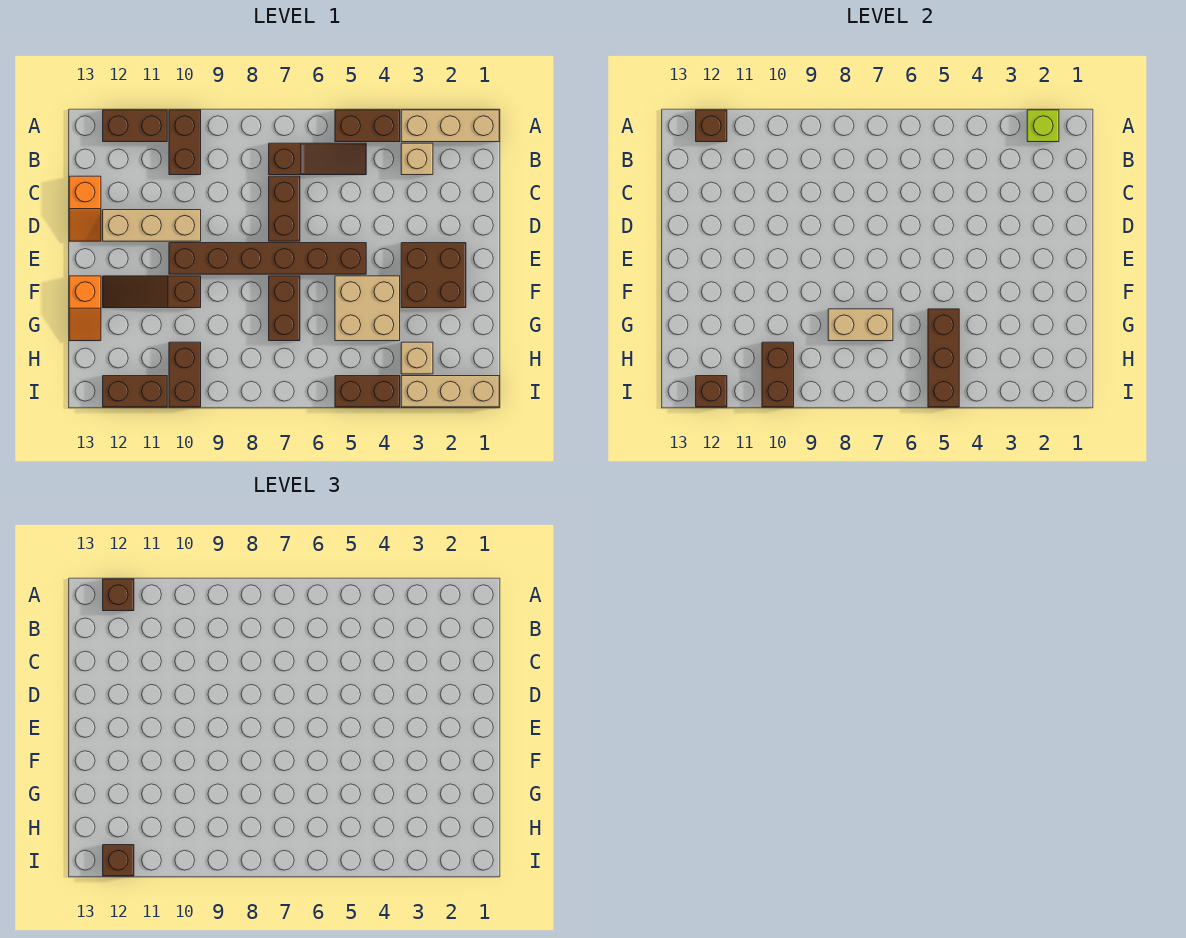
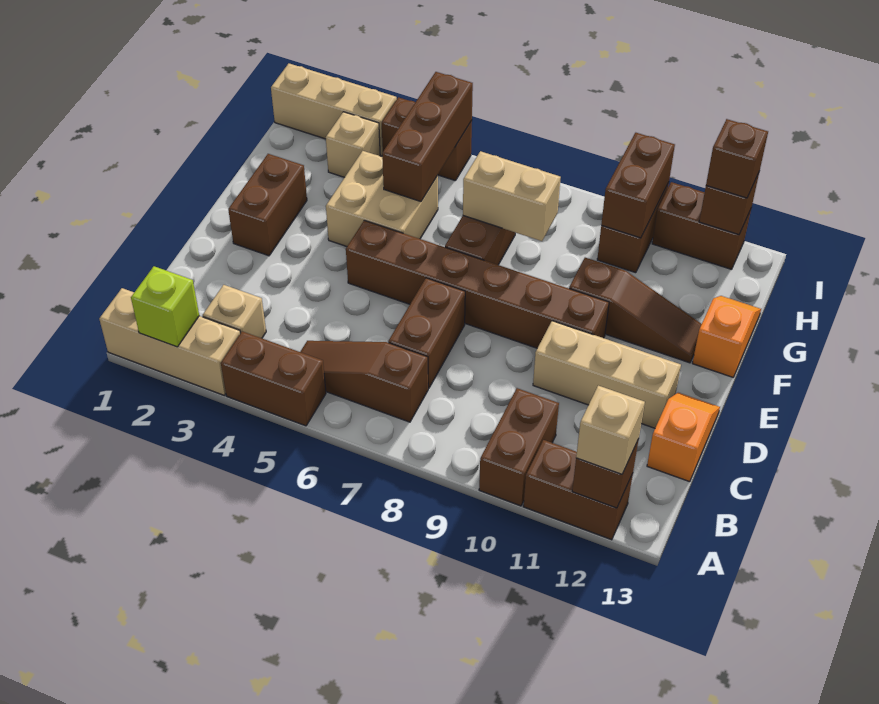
brown brick A12 level 3 -> tan brick A12 level 3
brown brick E2:F3 level 1 -> brown brick E2:F2 level 1

